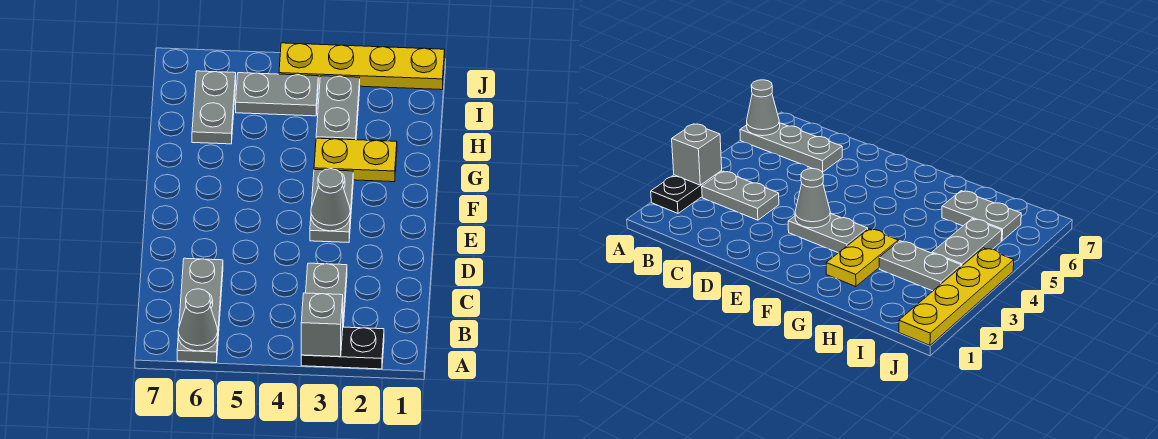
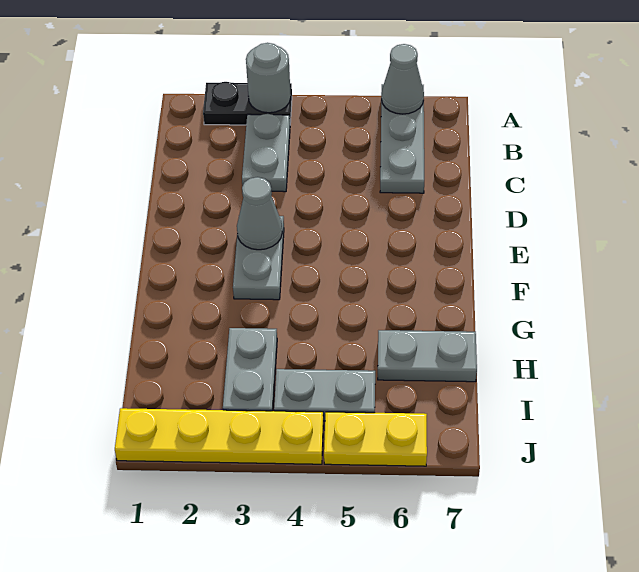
grey brick A3 level 2 -> grey round brick A3 level 2
yellow plate G2:G3 level 1 -> yellow plate J5:J6 level 1
grey plate H6:I6 level 1 -> grey plate H6:H7 level 1

